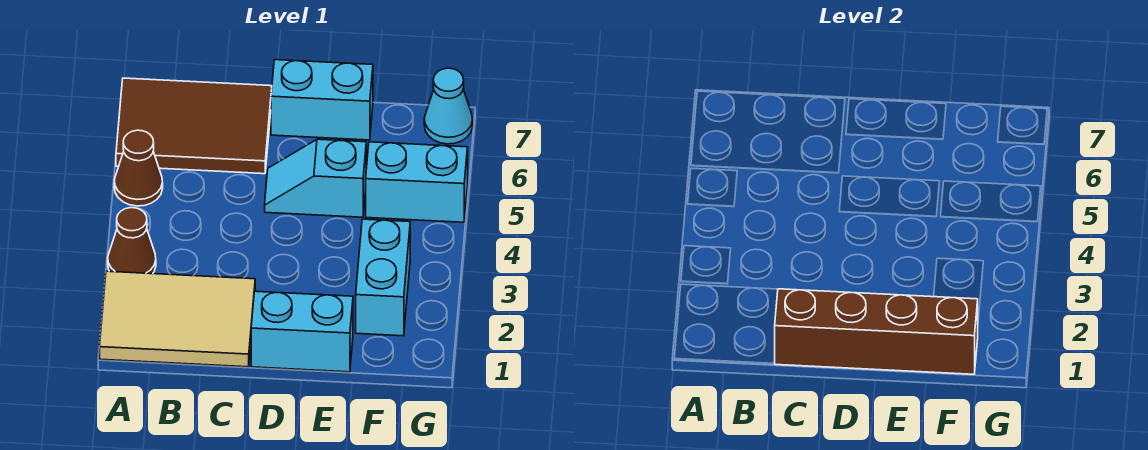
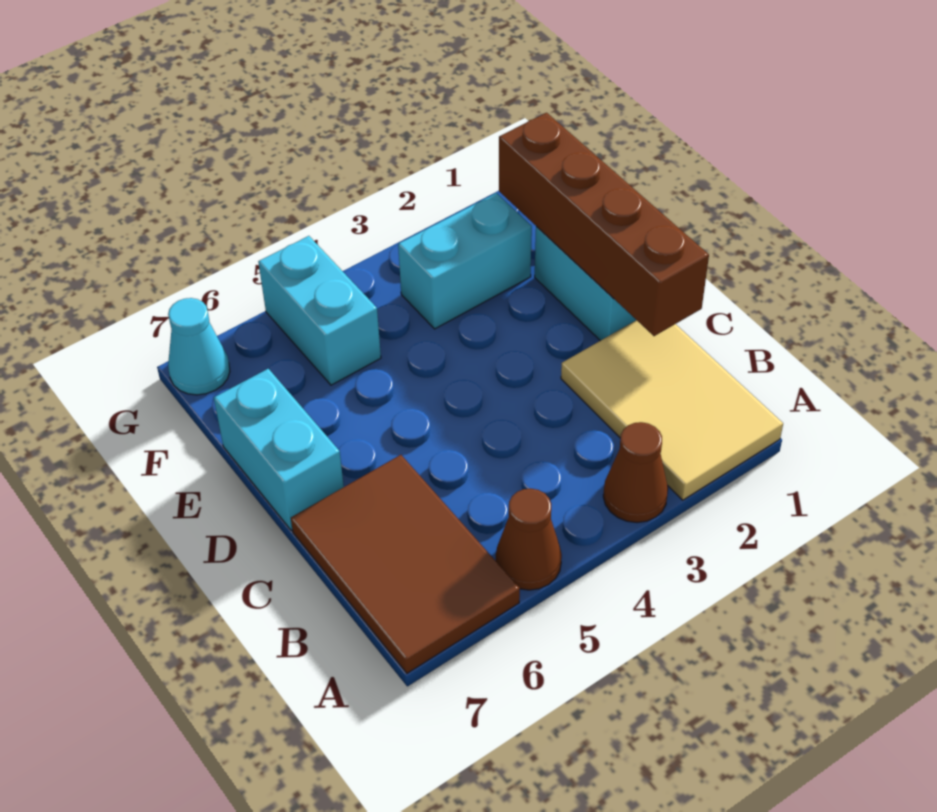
cyan slope D5:E5 level 1 top E -> none

